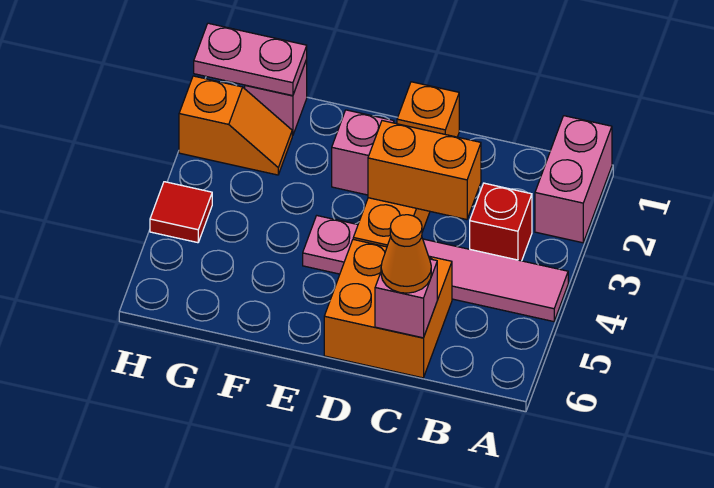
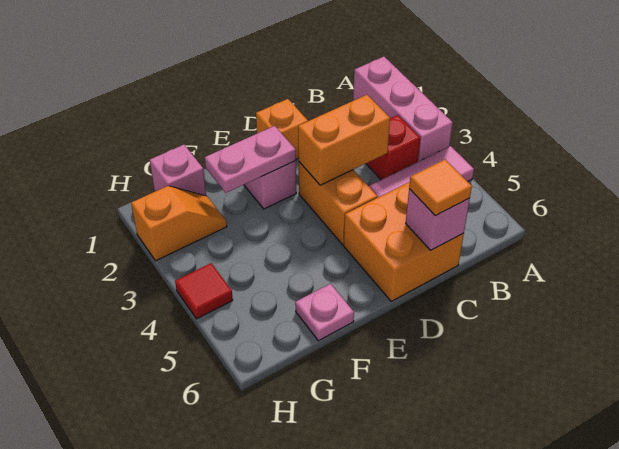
pink brick A1:A2 level 1 -> pink brick A1:A3 level 1
orange cone C6 level 3 -> orange tile C6 level 3
pink plate E4 level 1 -> pink plate F6 level 1
pink plate G1:H1 level 2 -> pink plate E2:F2 level 2

